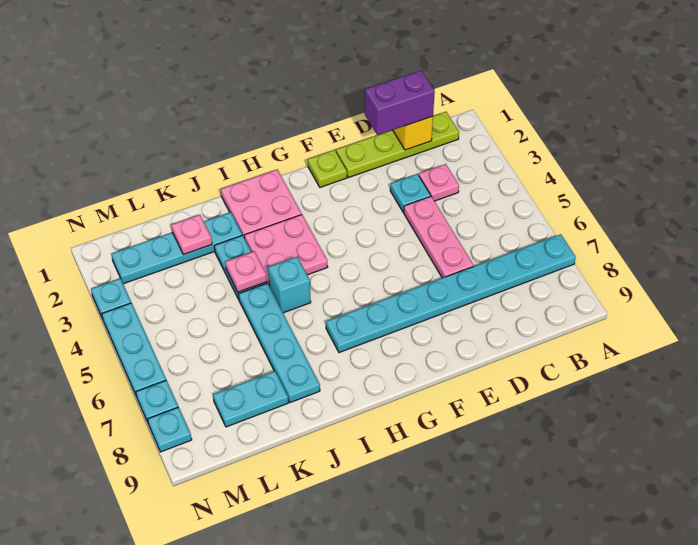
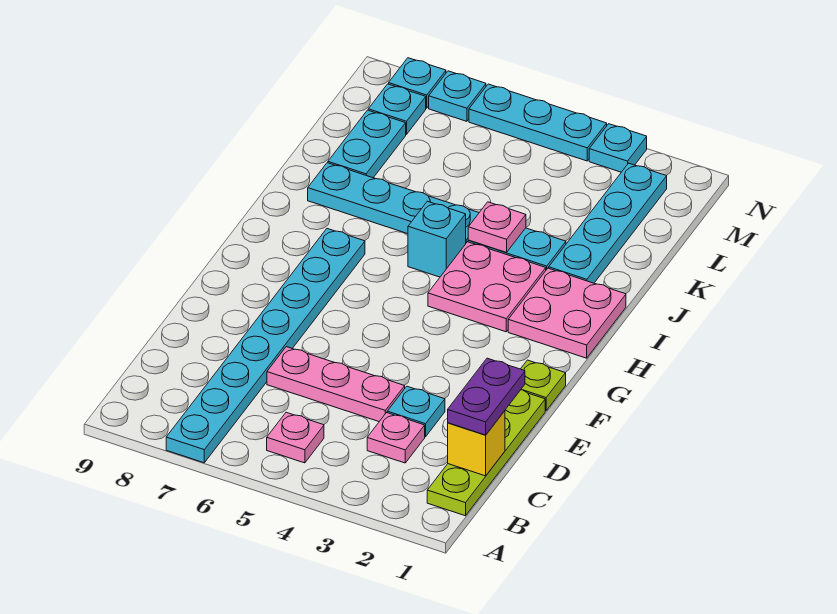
purple brick C1:D1 level 3 -> purple plate C1:D1 level 3
pink plate K2 level 2 -> pink plate B5 level 1
none -> cyan plate M8 level 1

